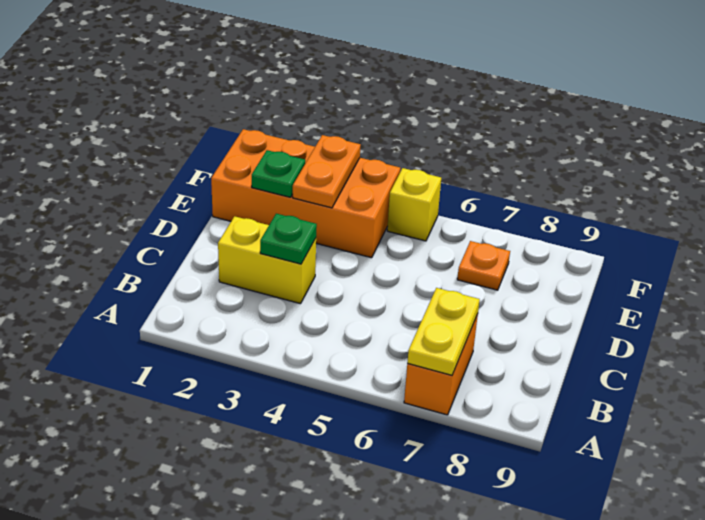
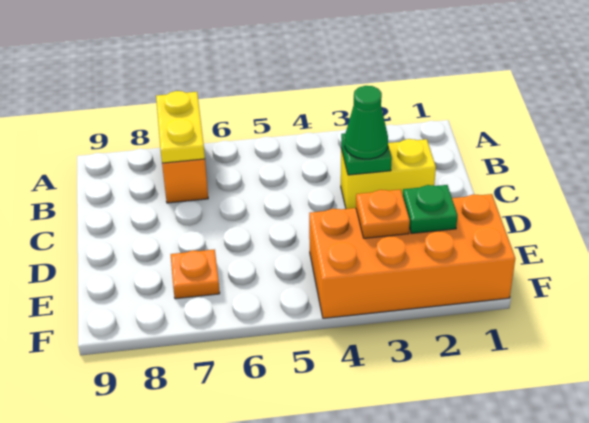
none -> green cone C3 level 3
orange plate E3:F3 level 2 -> orange plate E3 level 2
yellow brick F5 level 1 -> none

